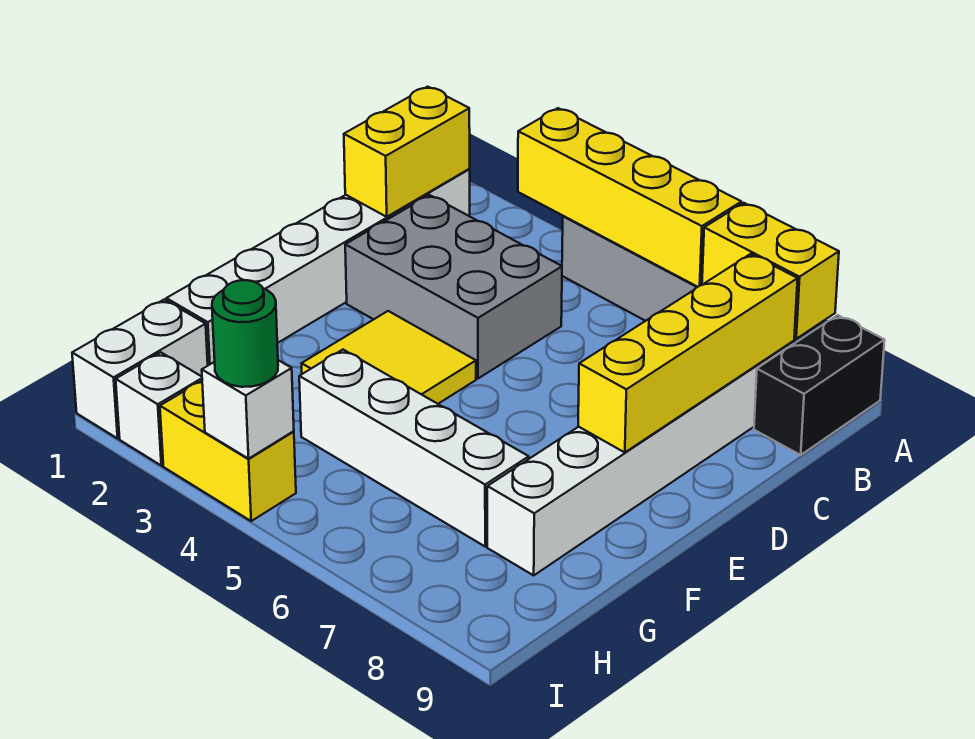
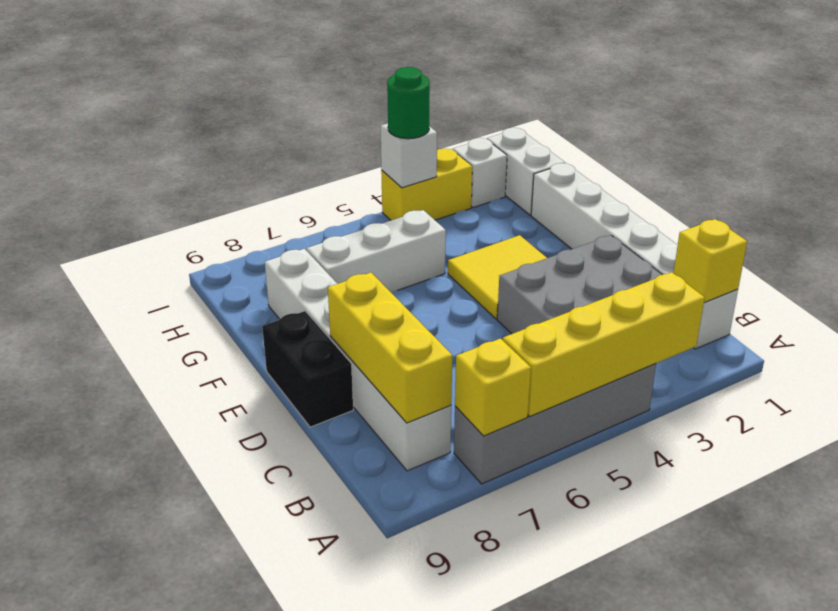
yellow brick A7:A8 level 2 -> yellow brick A7 level 2
black brick A9:B9 level 1 -> black brick D9:E9 level 1
yellow brick B1:C1 level 2 -> yellow brick B1 level 2
yellow brick B8:E8 level 2 -> yellow brick B8:D8 level 2
white brick G4:G7 level 1 -> white brick G5:G7 level 1

